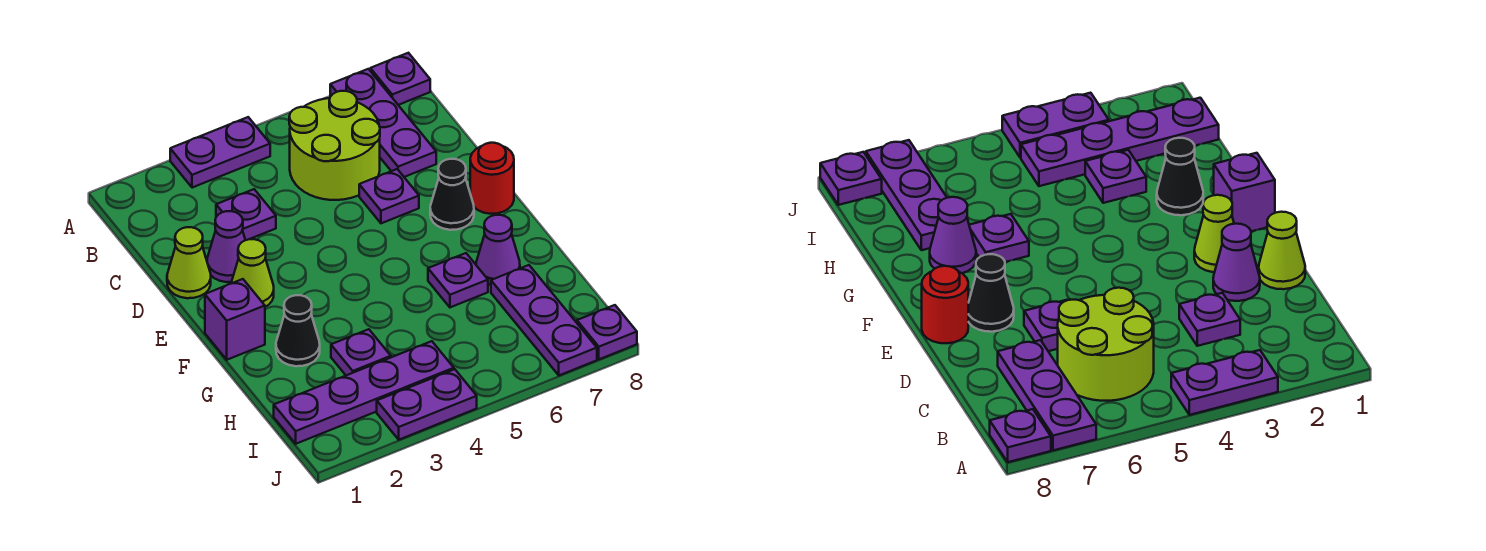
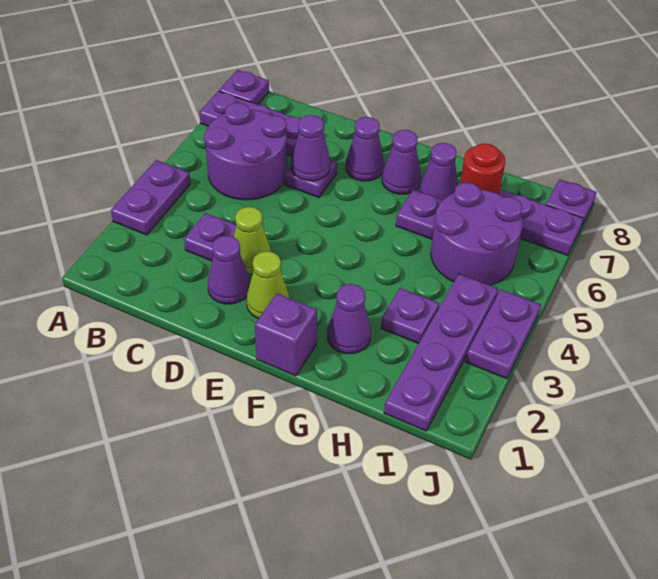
lime round brick B5:C6 level 1 -> purple round brick B5:C6 level 1
lime cone D1 level 1 -> lime cone D3 level 1
none -> purple cone D6 level 2
black cone E7 level 1 -> purple cone E7 level 1
red round brick E8 level 1 -> red round brick H7 level 2
none -> purple cone F7 level 1
black cone G2 level 1 -> purple cone G2 level 1
none -> purple round brick H5:I6 level 1

